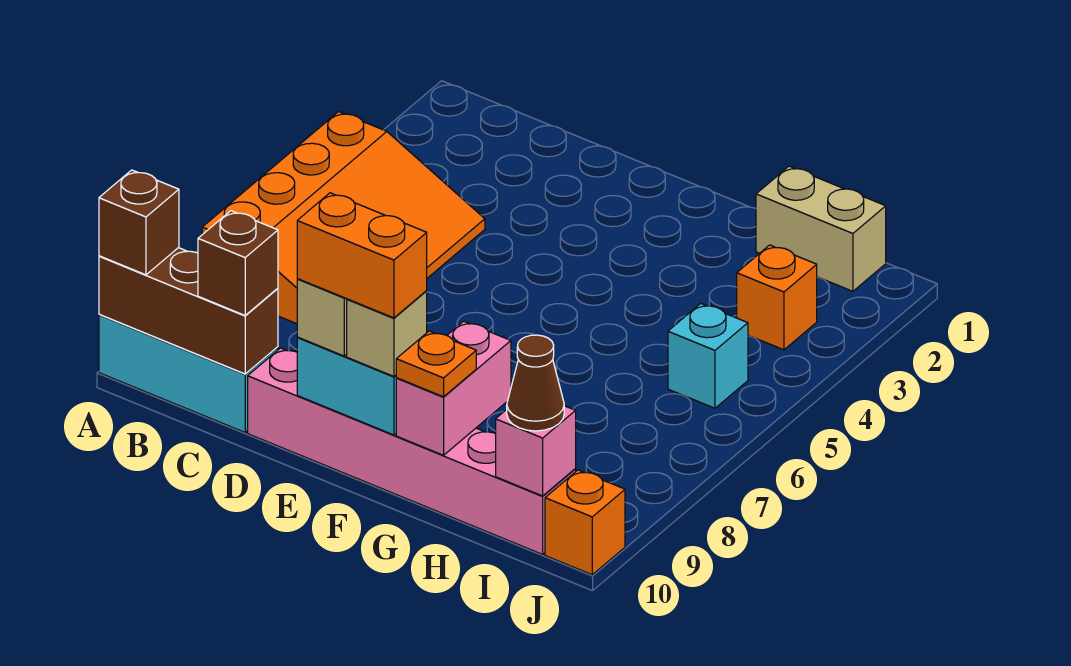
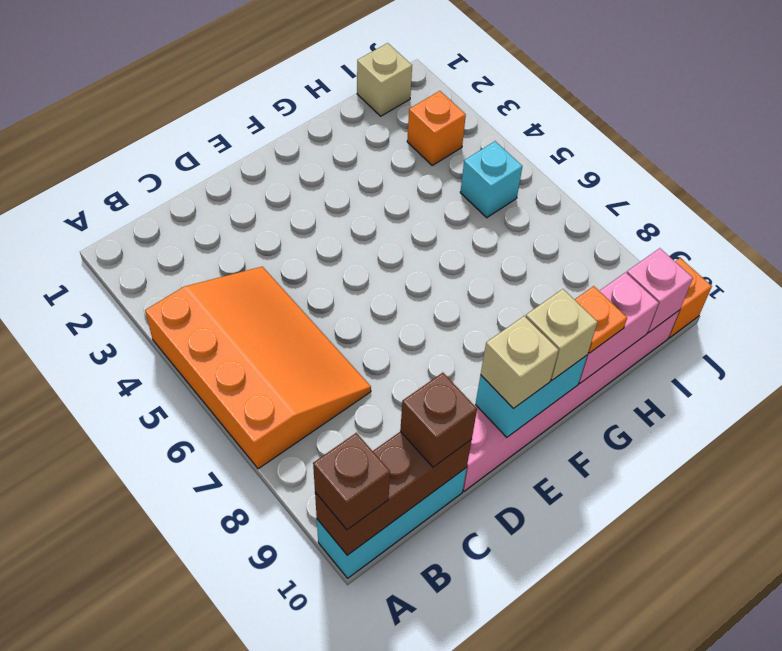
orange brick E10:F10 level 4 -> none
pink brick G9:G10 level 2 -> pink brick G10:H10 level 2
tan brick H1:I1 level 1 -> tan brick I1 level 1
brown cone I10 level 3 -> none

